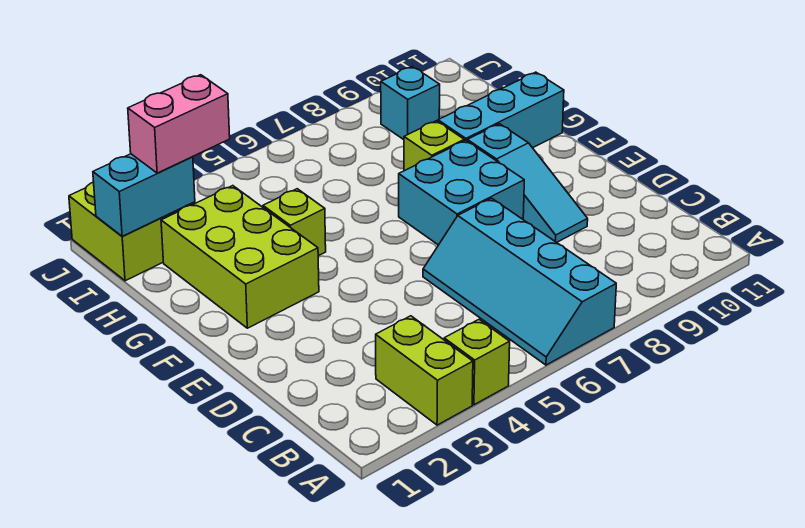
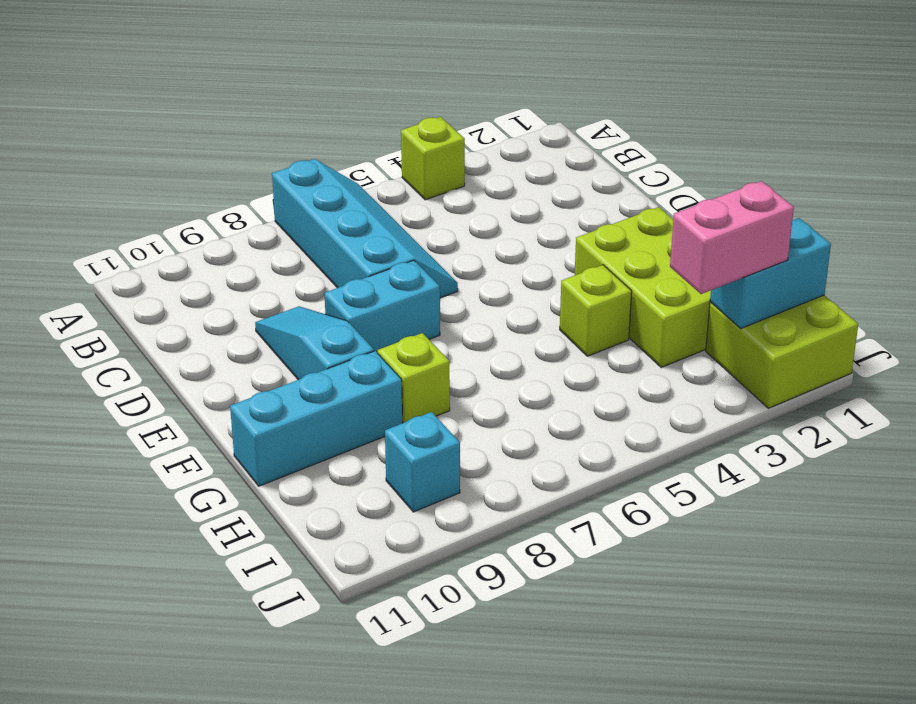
lime brick A3:B3 level 1 -> none
cyan brick E7:F8 level 1 -> cyan brick E7:E8 level 1

